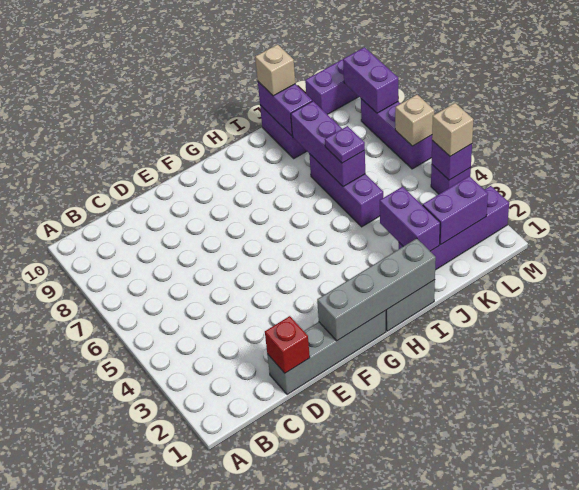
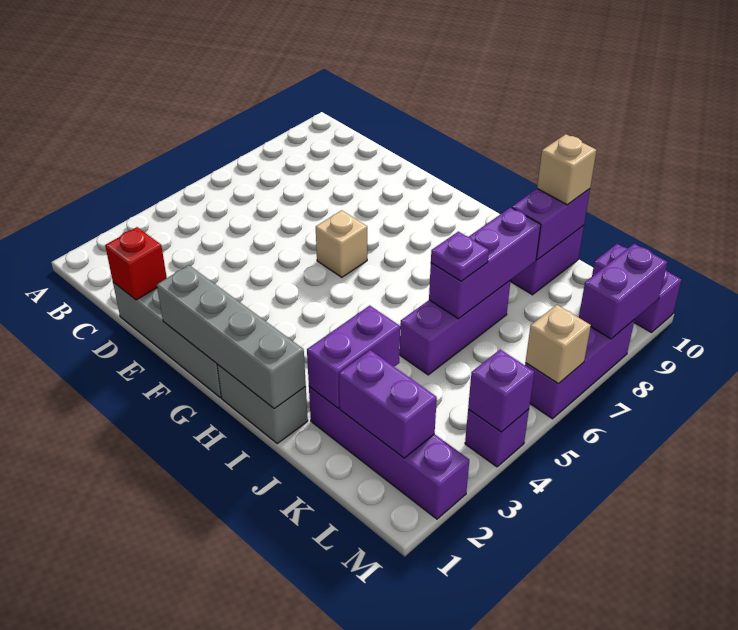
tan brick M4 level 3 -> tan brick F6 level 1

